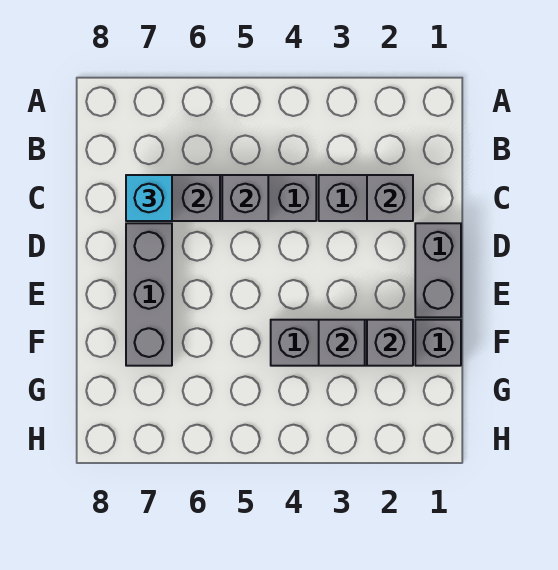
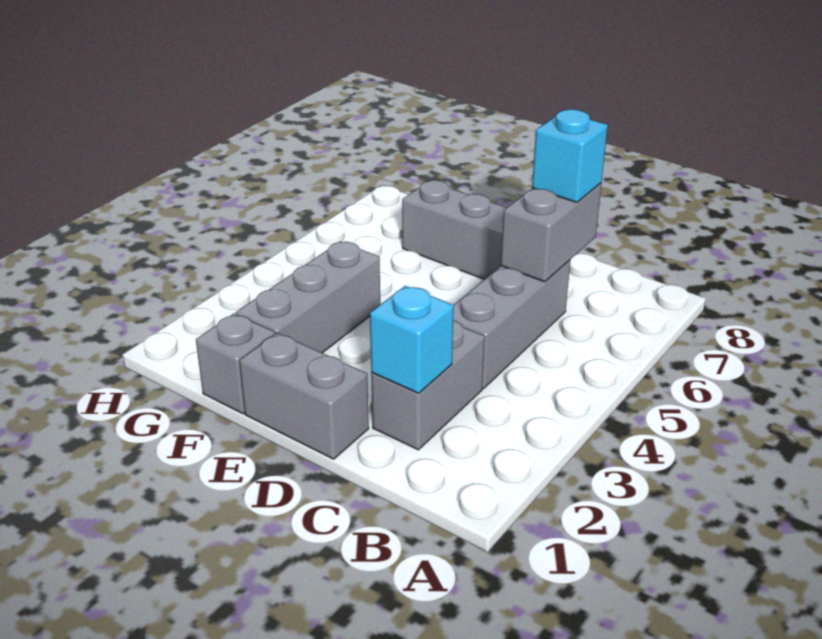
grey brick C2 level 2 -> cyan brick C2 level 2
grey brick C5 level 2 -> none
grey brick F2 level 2 -> none
grey brick F3 level 2 -> none

